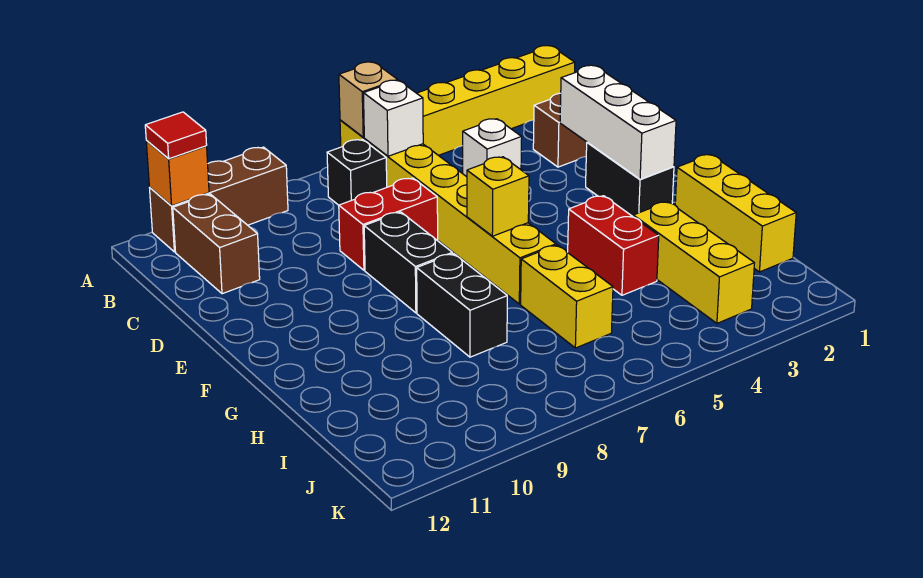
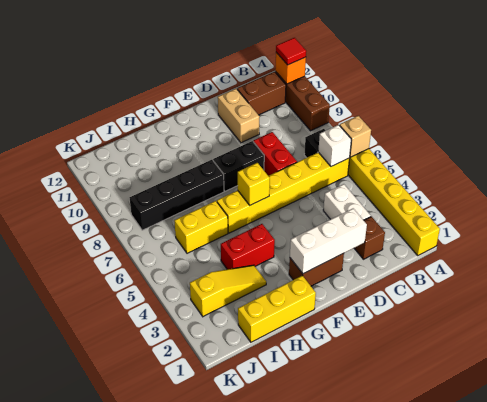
white brick C4 level 1 -> white brick C3:C4 level 1
none -> tan brick D10:D11 level 1
black brick E2:F2 level 1 -> brown brick E2:F2 level 1
black brick G8:H8 level 1 -> black brick G8:J8 level 1
yellow brick H3:J3 level 1 -> yellow slope H3:J3 level 1 top J

